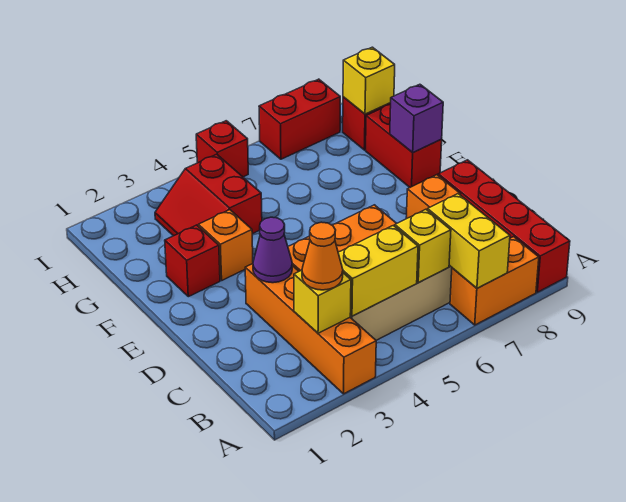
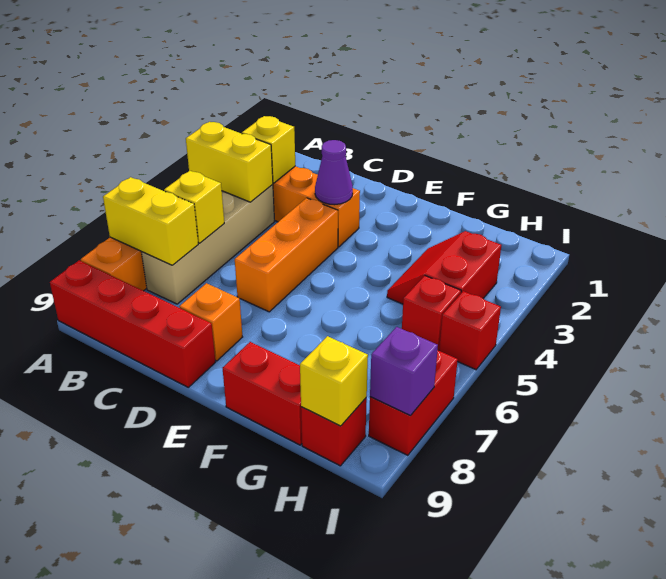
orange cone B3 level 3 -> none
yellow brick B4:B5 level 2 -> yellow brick A4:B4 level 2
red brick F2 level 1 -> red brick H5 level 1
orange brick F3 level 1 -> none
purple brick F9 level 2 -> purple brick I8 level 2
red slope G3:H4 level 1 top 4 -> red slope G3:H4 level 1 top H

